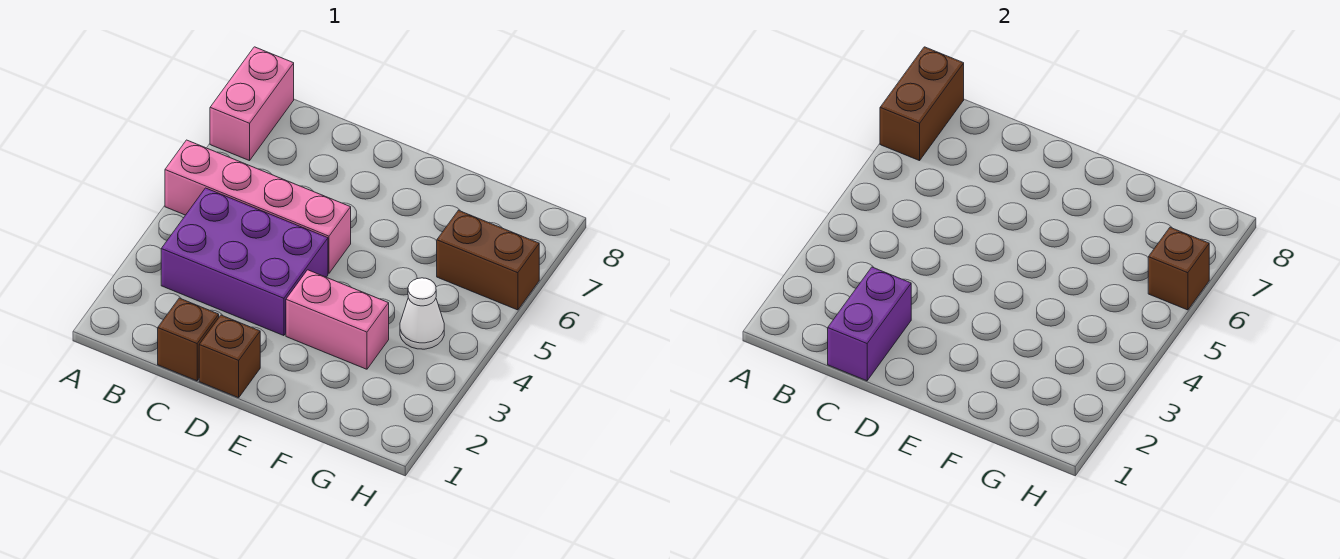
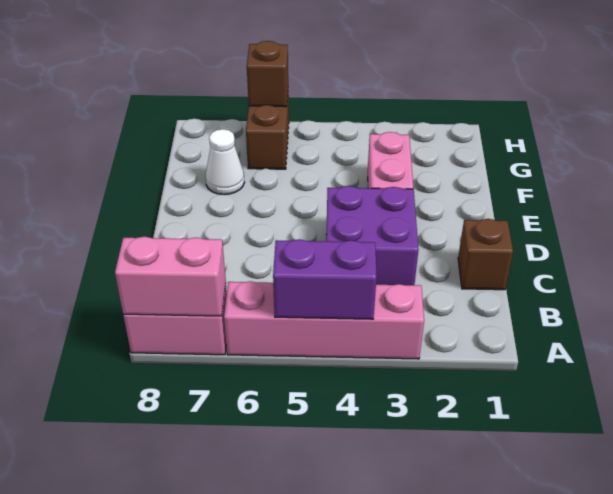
pink brick A5:D5 level 1 -> pink brick A3:A6 level 1
brown brick A7:A8 level 2 -> pink brick A7:A8 level 2
purple brick B3:D4 level 1 -> purple brick C3:D4 level 1
purple brick C1:C2 level 2 -> purple brick A4:A5 level 2
brown brick D1 level 1 -> none
white cone G4 level 1 -> white cone F7 level 1

